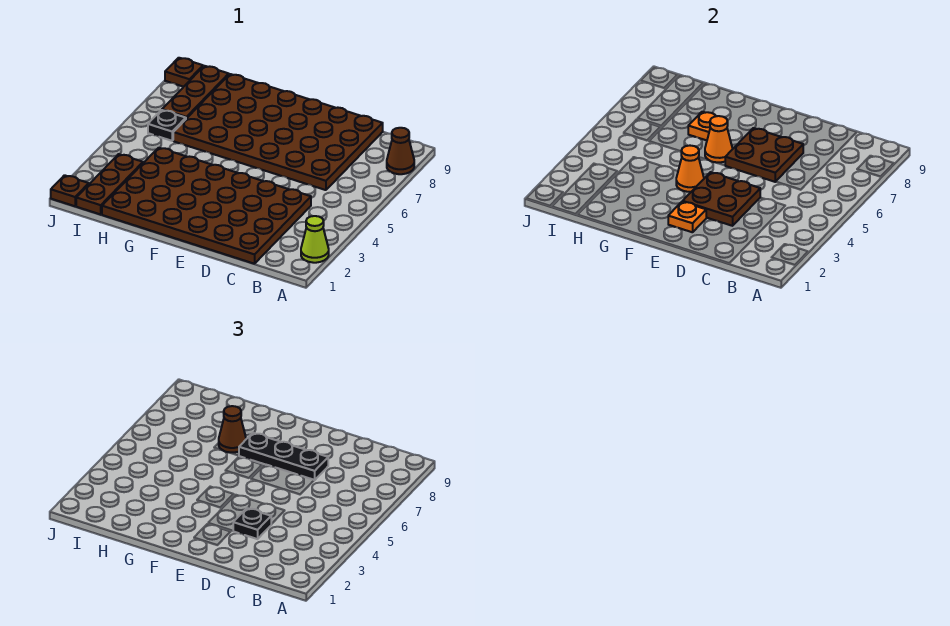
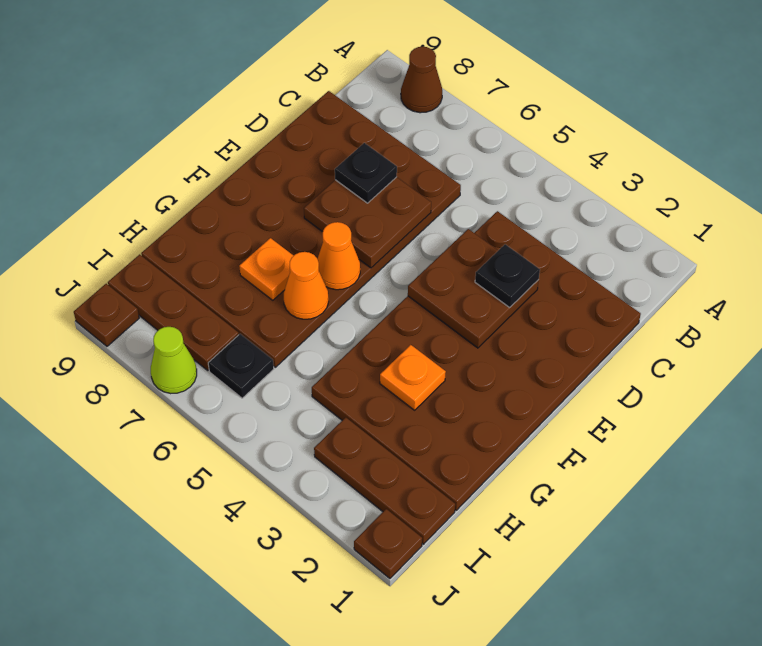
lime cone A2 level 1 -> lime cone J7 level 1
black plate D7:F7 level 3 -> black plate D7 level 3
orange plate E2 level 2 -> orange plate G3 level 2
orange cone F4 level 2 -> orange cone G6 level 2
brown cone G7 level 3 -> none

